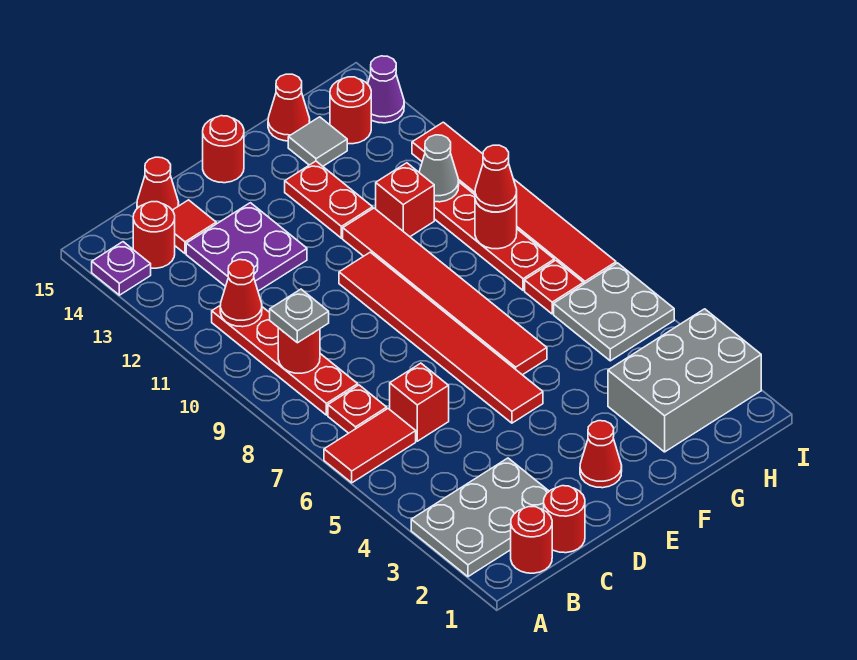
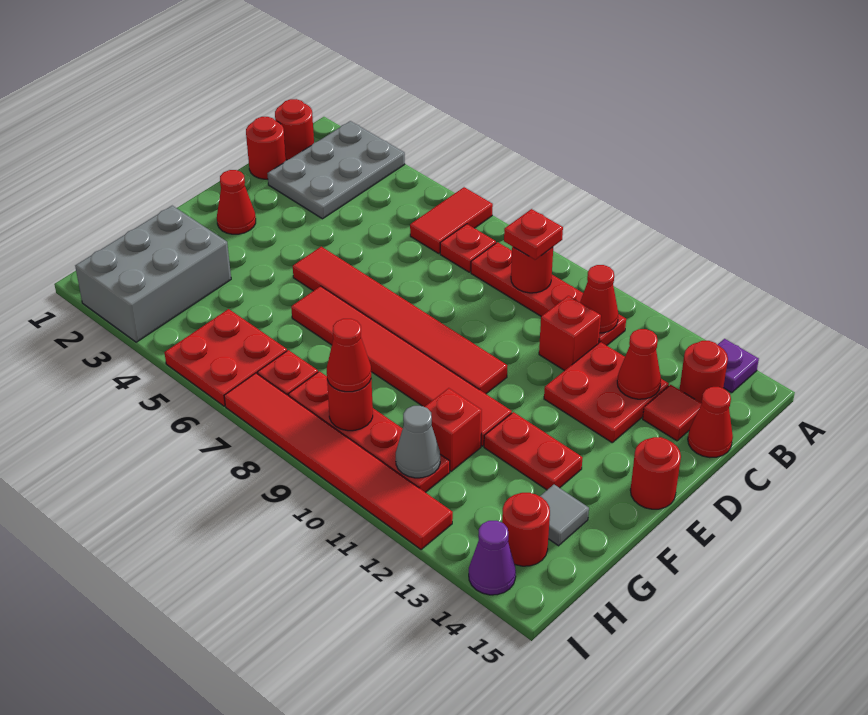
grey plate B9 level 3 -> red plate B9 level 3
red brick C6 level 1 -> red brick C11 level 1
purple plate C12:D13 level 1 -> red plate C12:D13 level 1
red cone G15 level 1 -> red cone C13 level 2
grey plate H5:I6 level 1 -> red plate H5:I6 level 1

